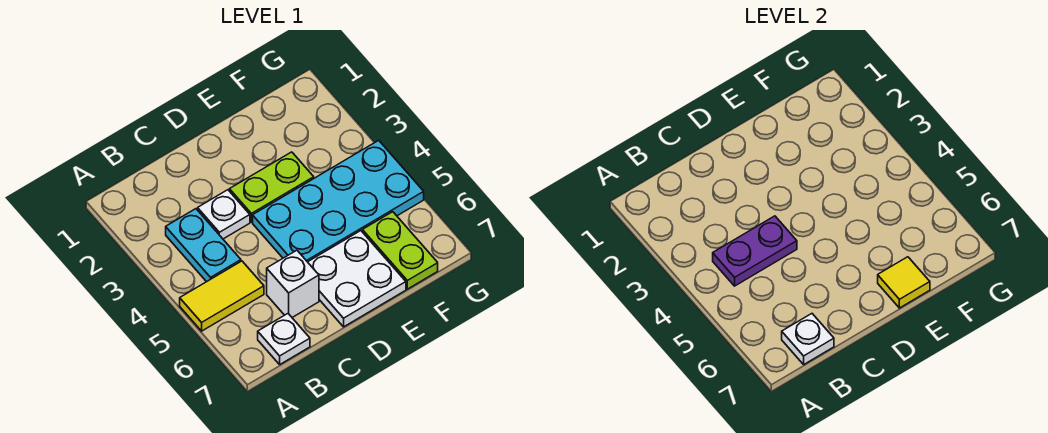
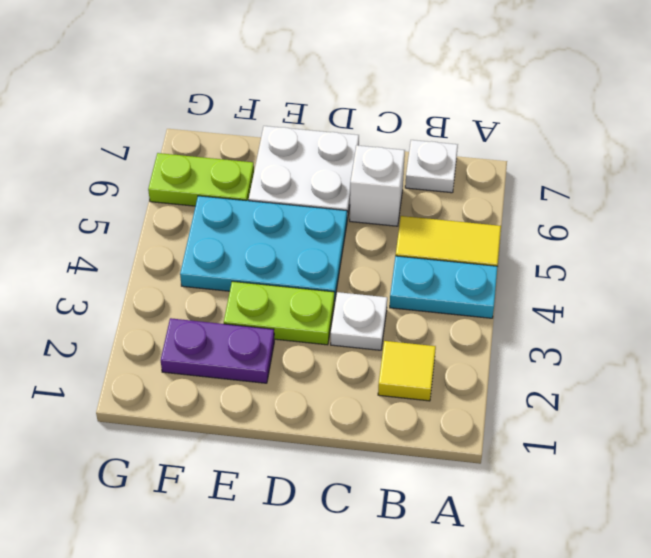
cyan plate B3:B4 level 1 -> cyan plate A4:B4 level 1
purple plate B4:C4 level 2 -> purple plate E2:F2 level 1
white plate B7 level 2 -> none
cyan plate D4:G5 level 1 -> cyan plate D4:F5 level 1
yellow tile E7 level 2 -> yellow tile B2 level 1
lime plate F6:F7 level 1 -> lime plate F6:G6 level 1

